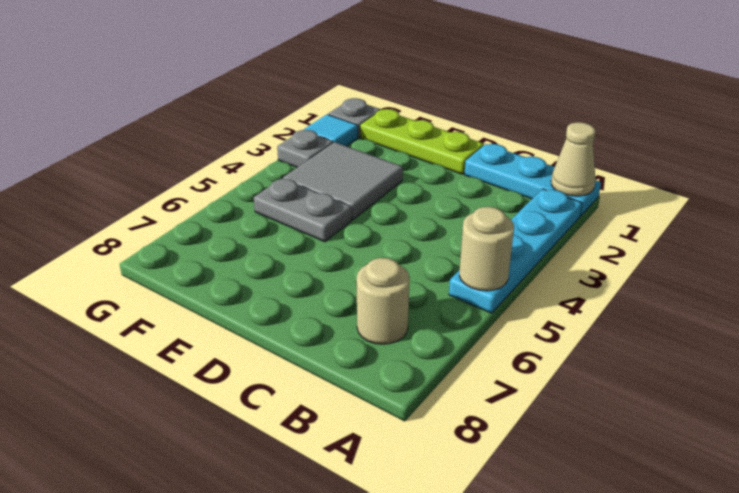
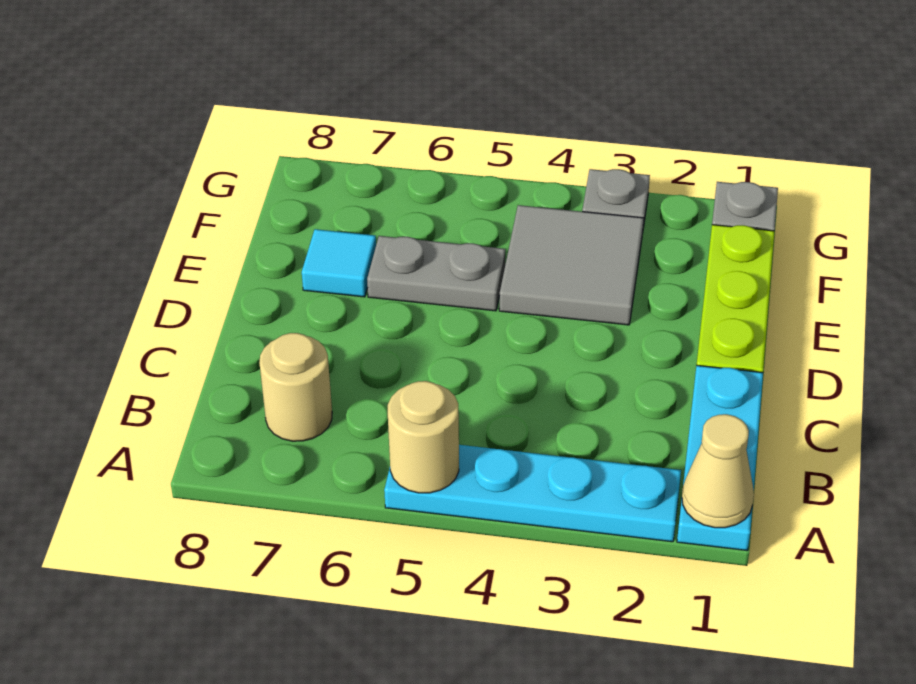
grey plate E5:F5 level 1 -> grey plate E5:E6 level 1
cyan tile G2 level 1 -> cyan tile E7 level 1

